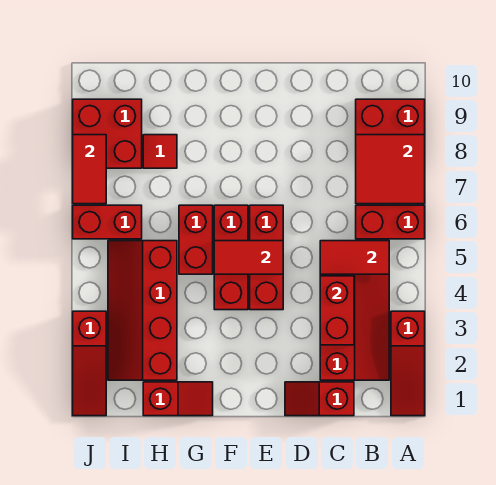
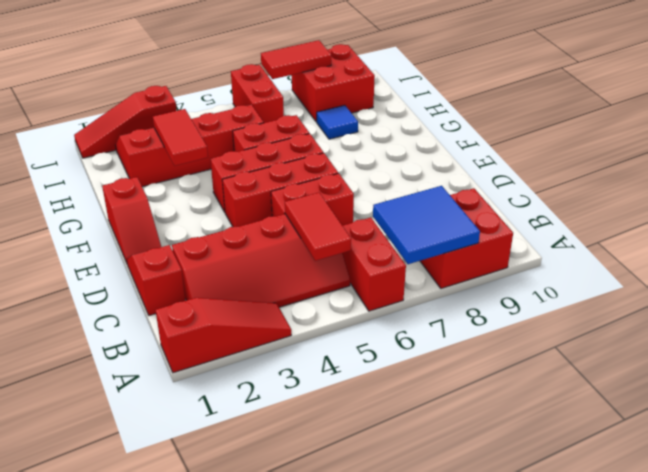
red slope A1:A3 level 1 top 3 -> red slope A1:A3 level 1 top 1
red tile A7:B8 level 2 -> blue tile A7:B8 level 2
red brick C3:C4 level 2 -> red brick D5:D6 level 1
red tile E5:F5 level 2 -> red tile G3:H3 level 2
red slope G1:H1 level 1 top H -> red slope E1:F1 level 1 top F
red tile H8 level 1 -> blue tile H8 level 1

